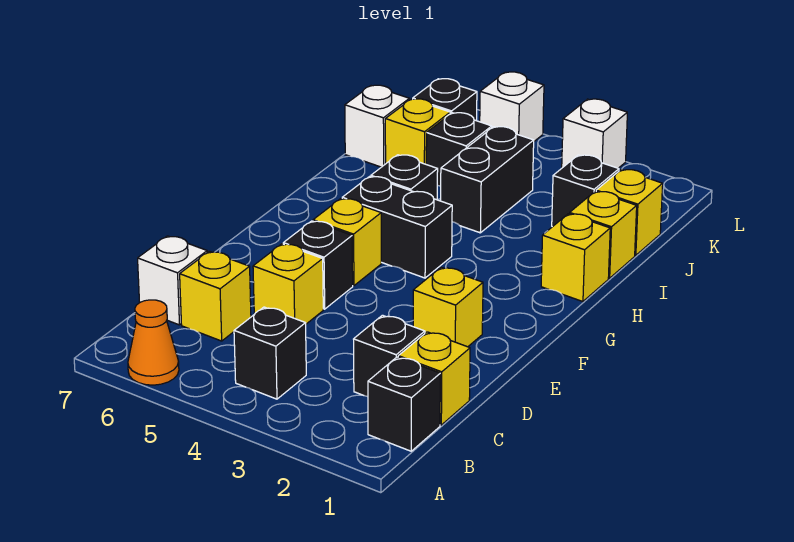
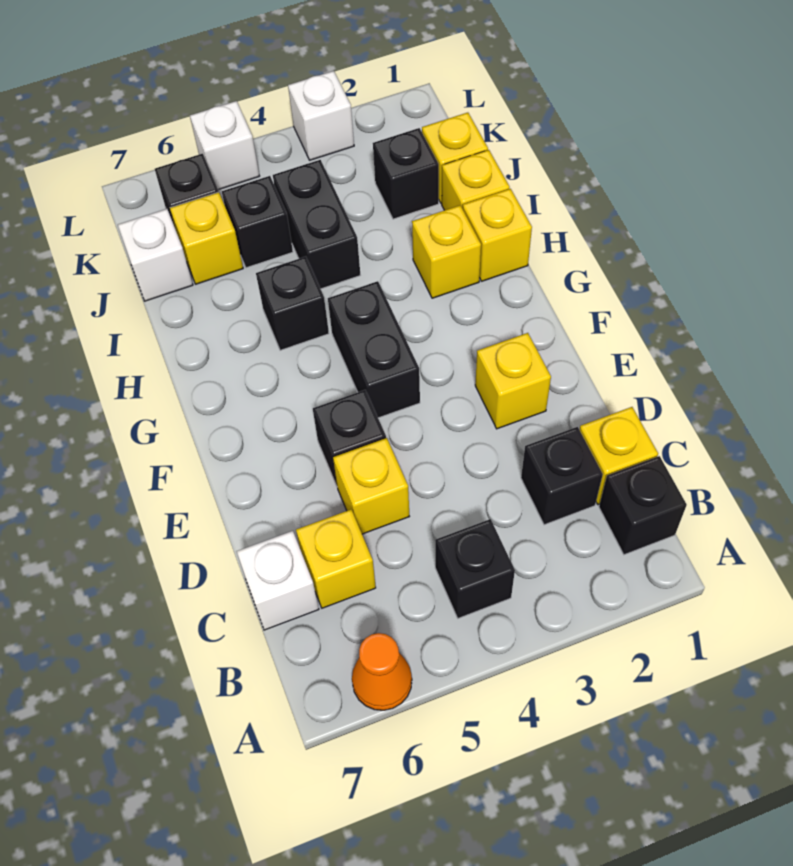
yellow brick F5 level 1 -> yellow brick H2 level 1
black brick G4:G5 level 1 -> black brick F4:G4 level 1

